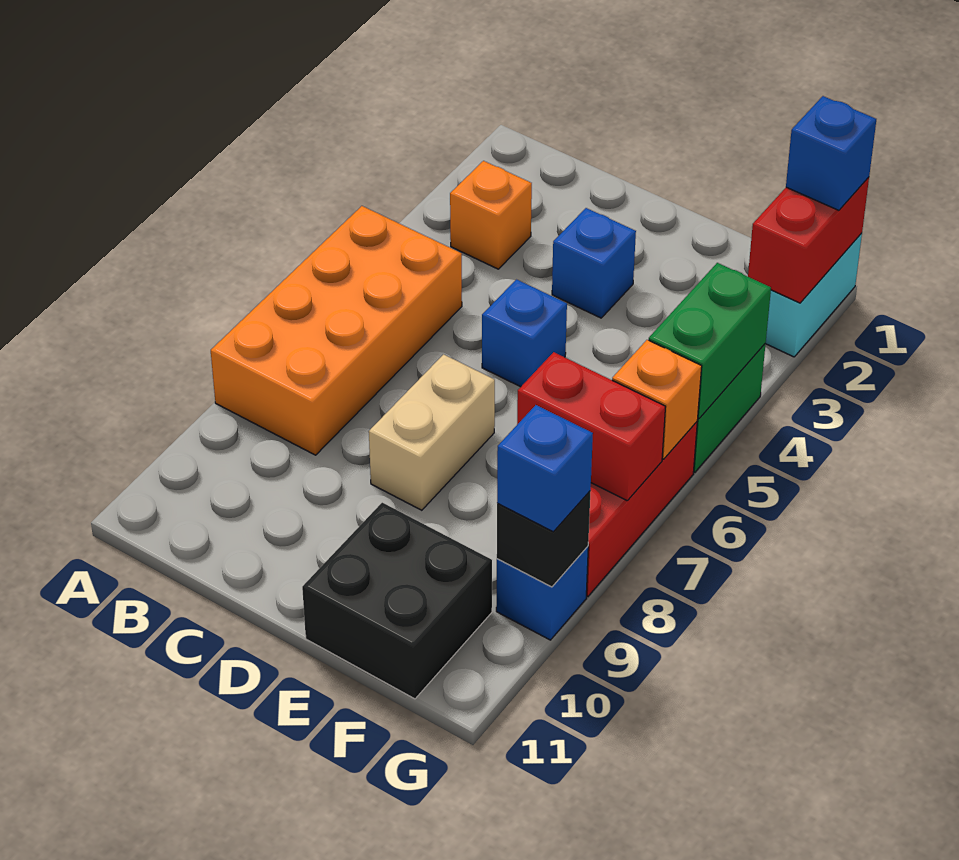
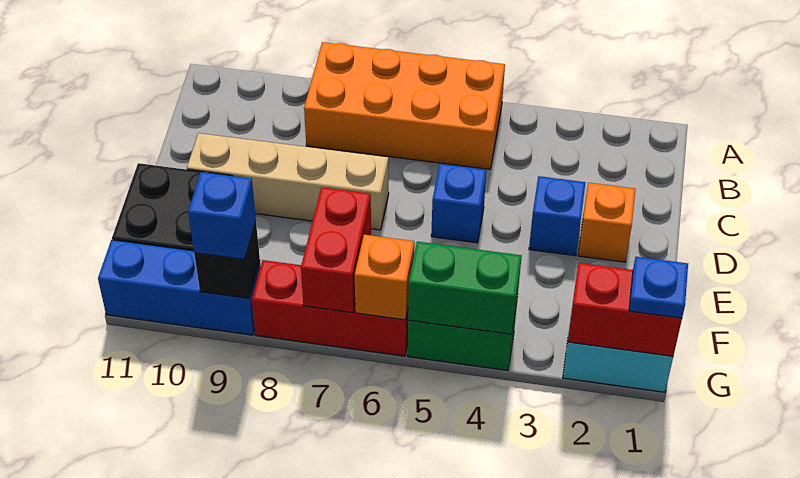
orange brick B3 level 1 -> orange brick D2 level 1
tan brick D7:D8 level 1 -> tan brick D7:D10 level 1
blue brick G1 level 3 -> blue plate G1 level 3
blue brick G9 level 1 -> blue brick G9:G11 level 1

